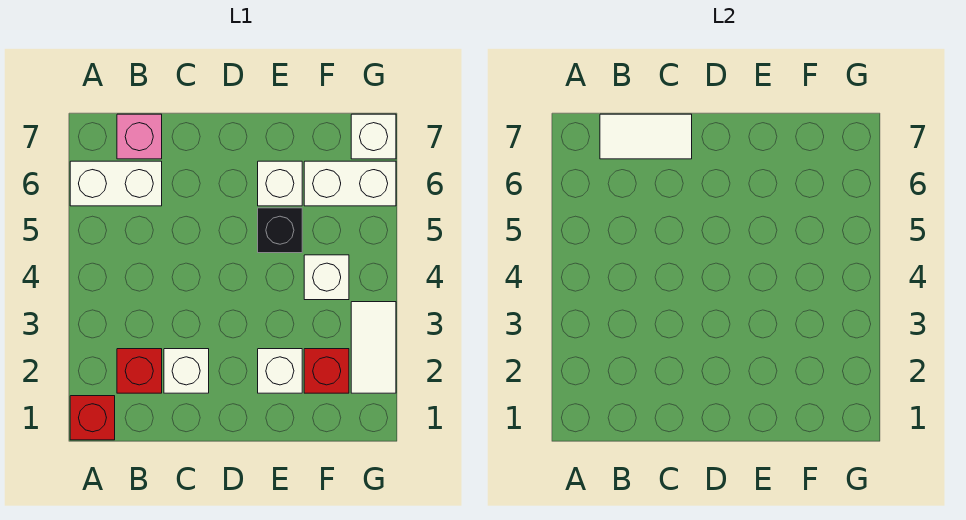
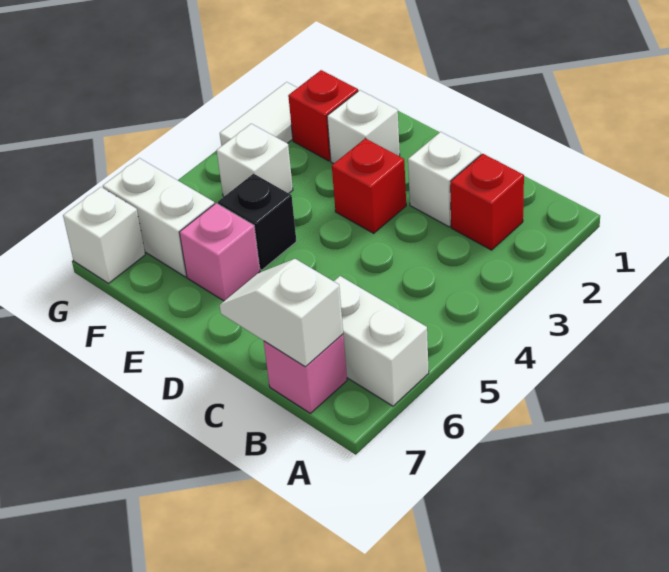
red brick A1 level 1 -> red brick D3 level 1
white tile B7:C7 level 2 -> white slope B7:C7 level 2 top B
white brick E6 level 1 -> pink brick E6 level 1

